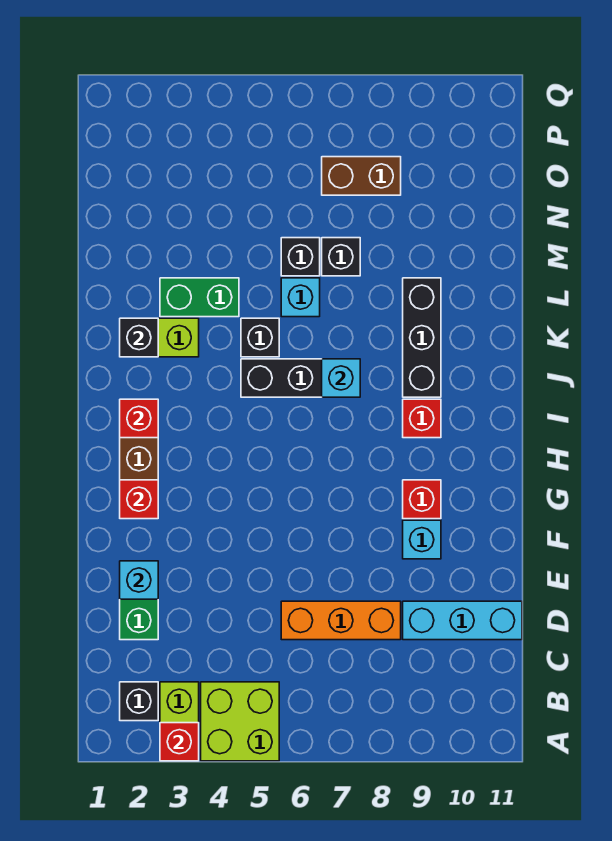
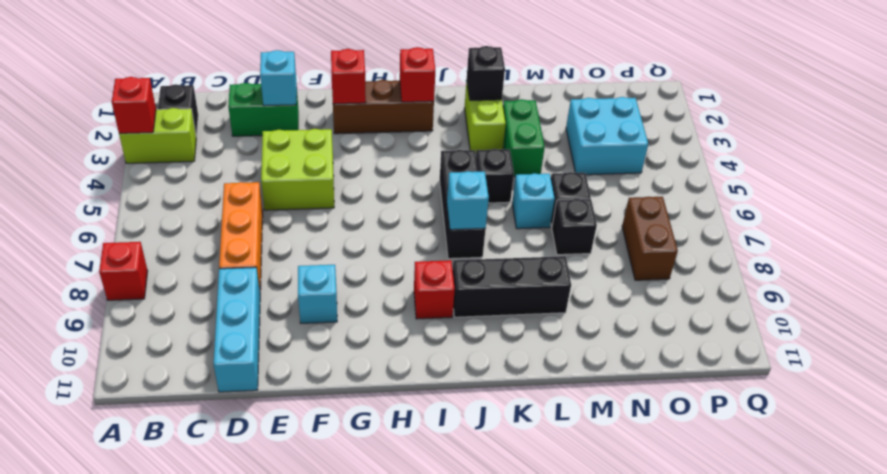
lime brick A4:B5 level 1 -> lime brick E4:F5 level 1
red brick G9 level 1 -> red brick A8 level 1
none -> cyan brick N3:O4 level 1

